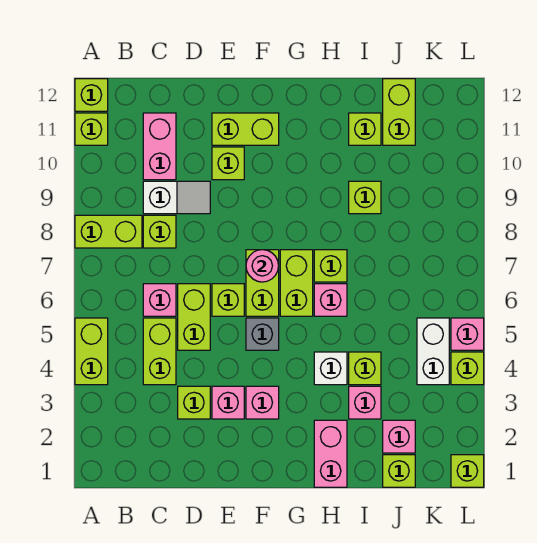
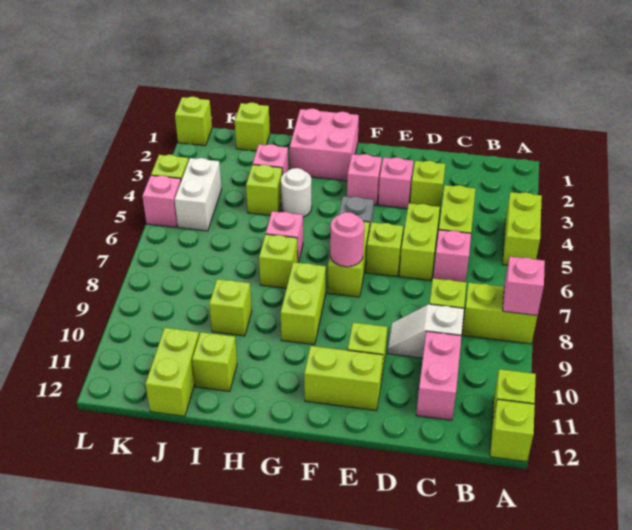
lime brick G6:G7 level 1 -> lime brick G8:G9 level 1
pink brick H1:H2 level 1 -> pink brick G1:H2 level 1
white brick H4 level 1 -> white round brick H4 level 1
pink brick J2 level 1 -> pink brick A8 level 2

